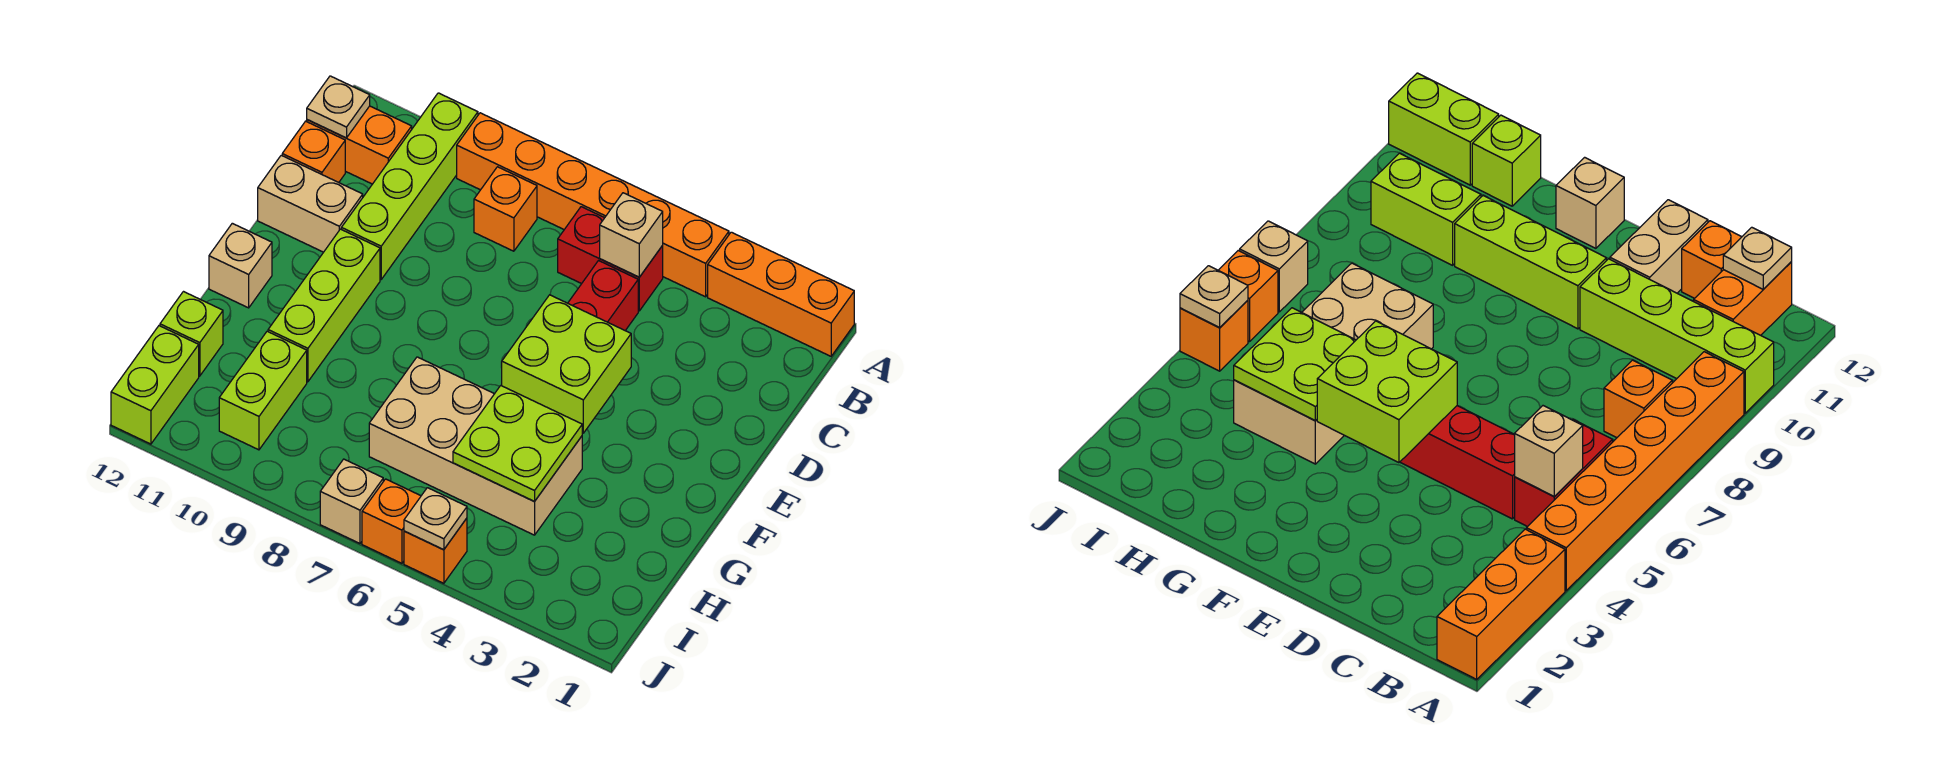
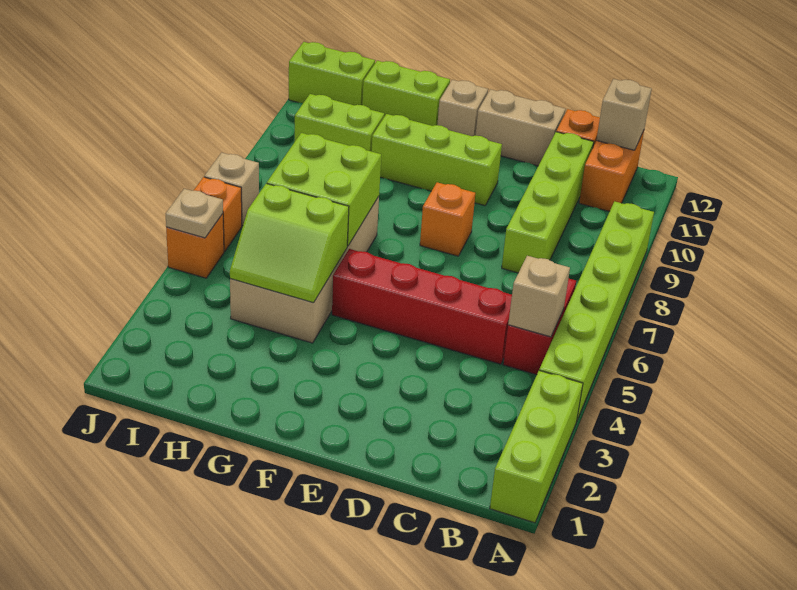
orange brick A1:A3 level 1 -> lime brick A1:A3 level 1
orange brick A4:A9 level 1 -> lime brick A4:A9 level 1
lime brick A10:D10 level 1 -> lime brick C8:C11 level 1
orange brick B8 level 1 -> orange brick E8 level 1
tan plate B12 level 2 -> tan brick B12 level 2
tan brick D11:D12 level 1 -> tan brick D12:E12 level 1
lime brick E4:F5 level 2 -> lime brick G6:H7 level 2
lime plate G4:H5 level 2 -> lime slope G4:H5 level 2 top 5
lime brick H12 level 1 -> lime brick G12:H12 level 1

